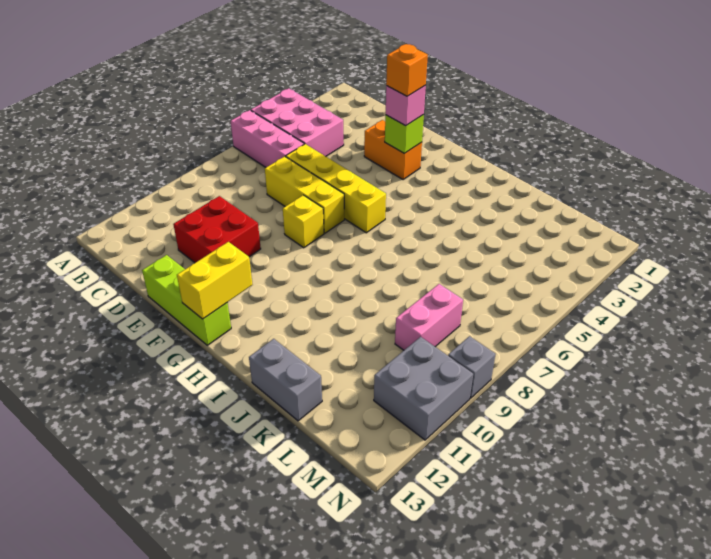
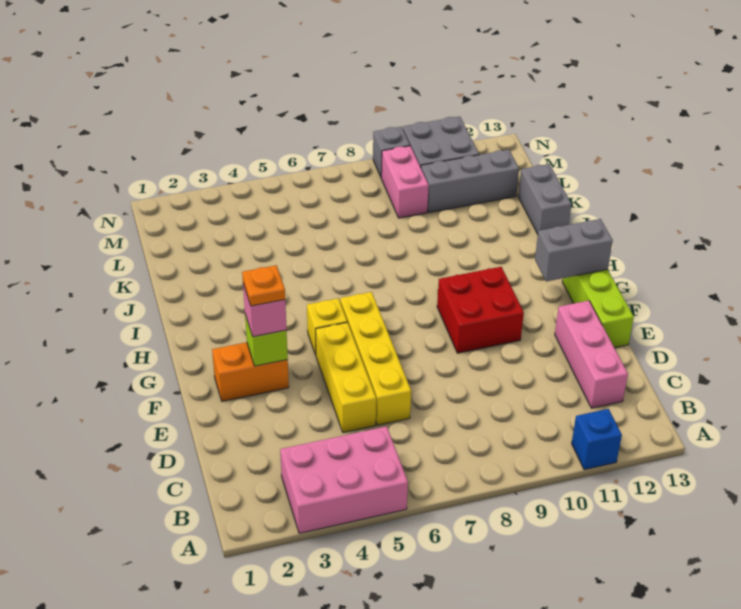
pink brick A4:C5 level 1 -> pink brick A3:B5 level 1
pink brick A6:C6 level 1 -> pink brick C12:E12 level 1
none -> blue brick A11 level 1
yellow brick D7:F7 level 1 -> yellow brick D5:F5 level 1
red brick D10:E11 level 1 -> red brick F9:G10 level 1
orange brick E3:F3 level 1 -> orange brick F2:F3 level 1
orange brick F3 level 4 -> orange plate F3 level 4
yellow brick F8 level 1 -> yellow brick G5 level 1
yellow brick G12:G13 level 2 -> grey brick G12:G13 level 2
pink brick L8:L9 level 1 -> pink brick L9:M9 level 1
none -> grey brick L10:L12 level 1

